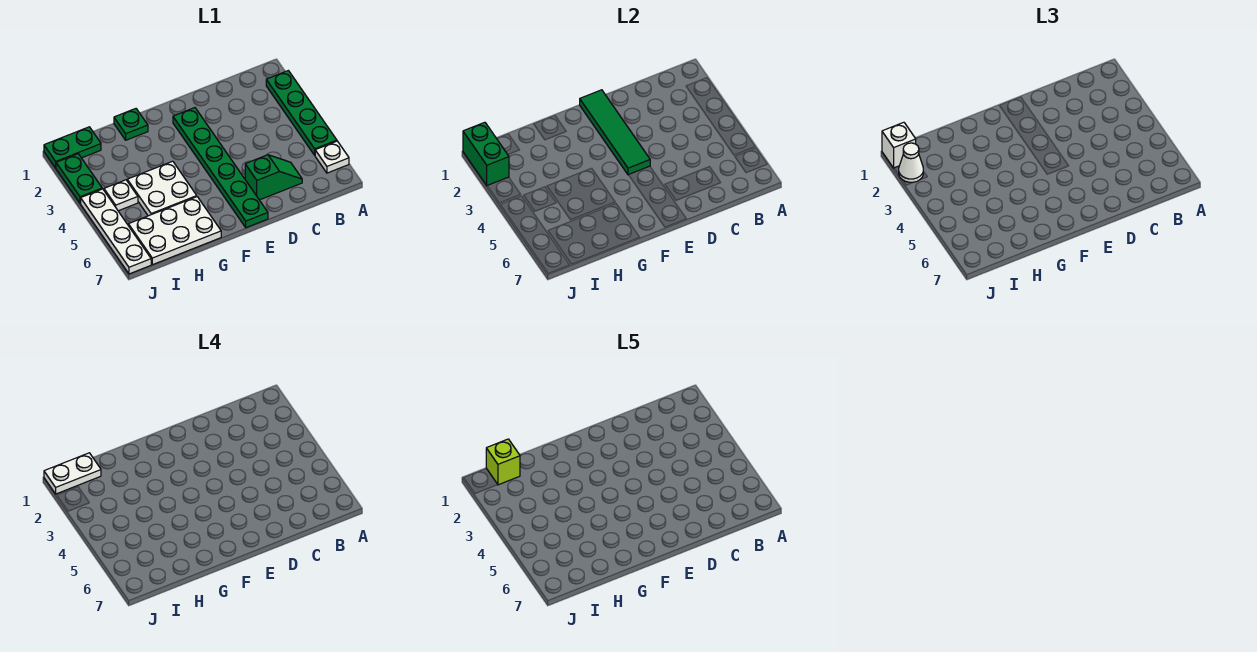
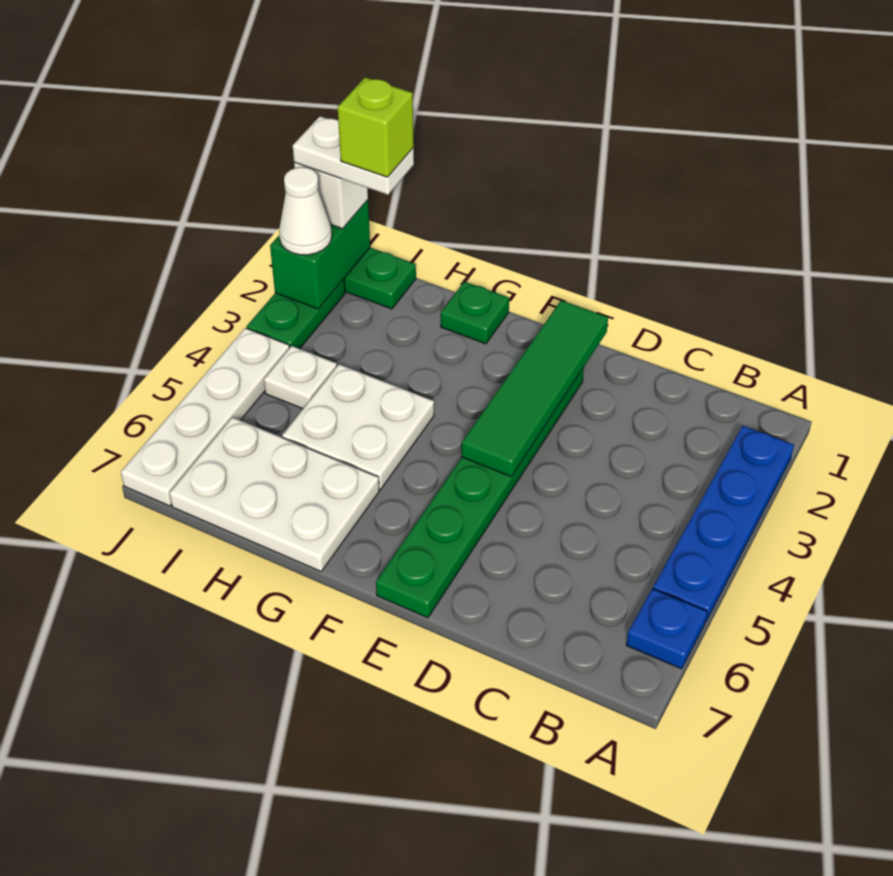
green plate A2:A5 level 1 -> blue plate A2:A5 level 1
white plate A6 level 1 -> blue plate A6 level 1
green slope C6:D6 level 1 top D -> none

